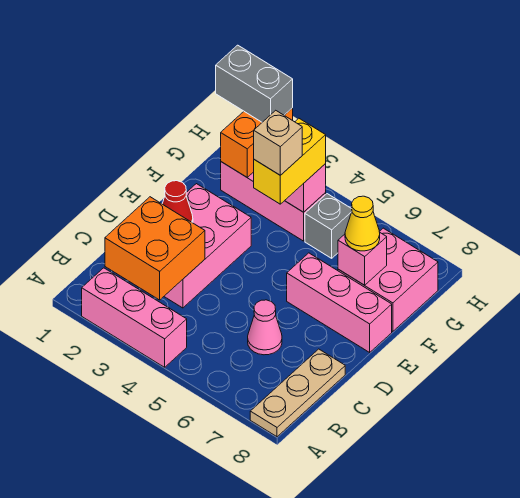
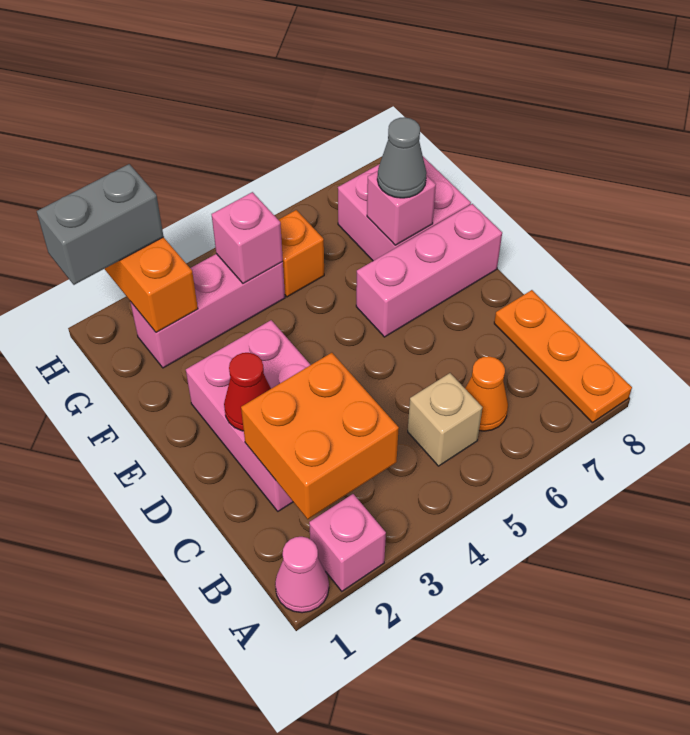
pink brick A2:A4 level 1 -> pink brick A2 level 1
tan plate A8:C8 level 1 -> orange plate A8:C8 level 1
none -> orange cone B6 level 1
pink cone C6 level 1 -> pink cone A1 level 1
yellow brick F4:G4 level 3 -> none
tan brick F4 level 4 -> tan brick B5 level 1
yellow cone F7 level 3 -> grey cone F7 level 3
grey brick G5 level 1 -> orange brick G5 level 1

